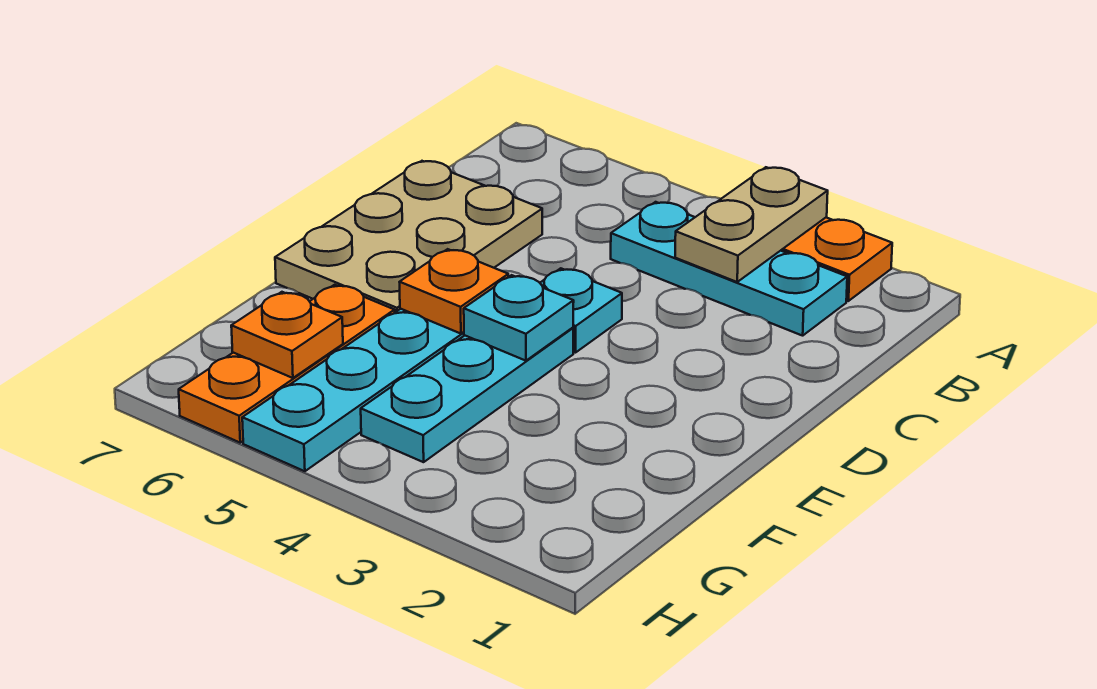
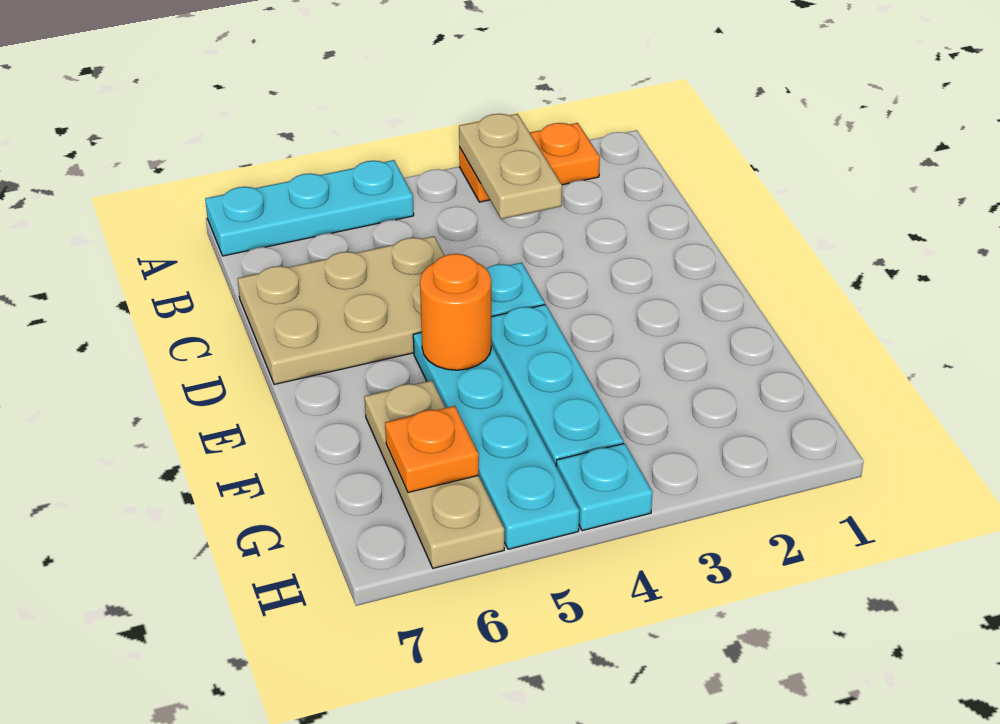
cyan plate B2:B4 level 1 -> cyan plate A5:A7 level 1
tan plate C6:E7 level 1 -> tan plate C5:D7 level 1
cyan plate E4 level 2 -> cyan plate H4 level 1
orange plate E5 level 2 -> orange round brick E5 level 2
orange plate F6:H6 level 1 -> tan plate F6:H6 level 1

